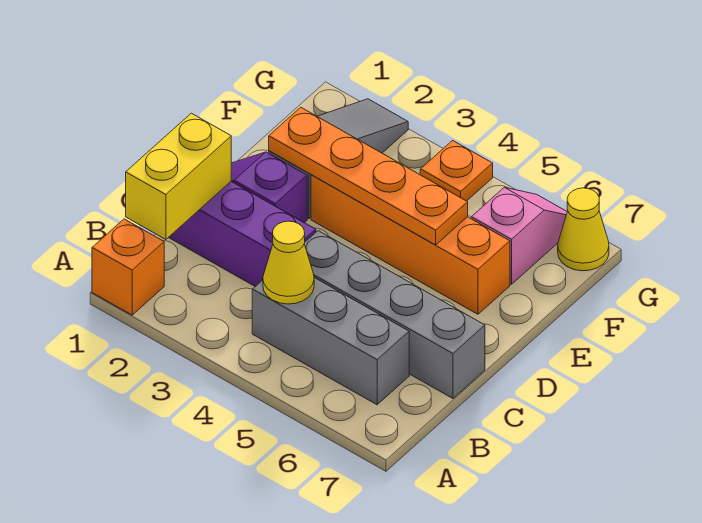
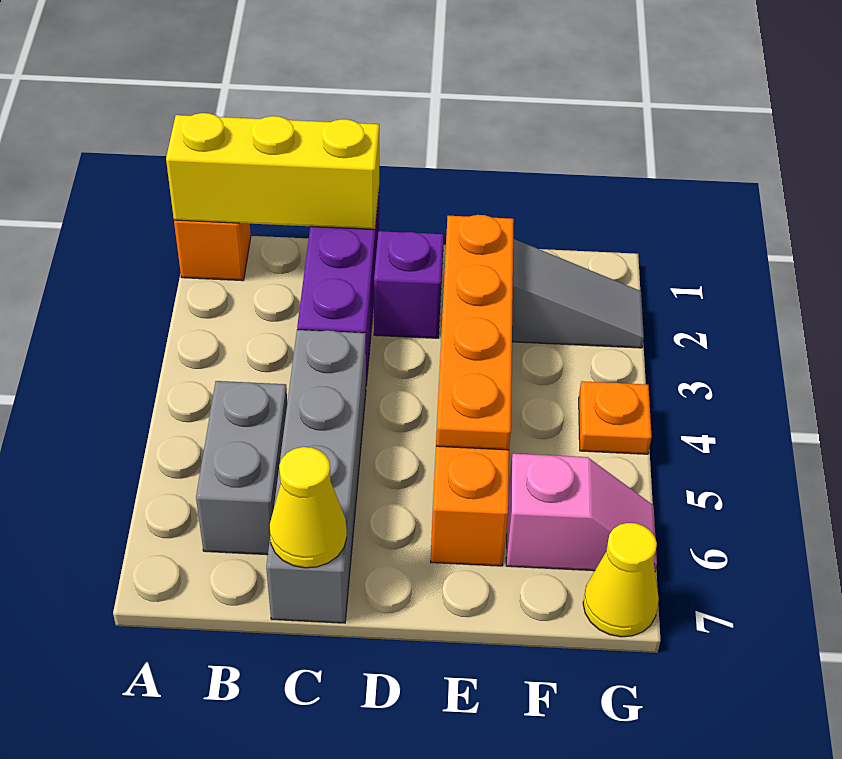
yellow brick B1:C1 level 2 -> yellow brick A1:C1 level 2
grey brick B4:B6 level 1 -> grey brick B5:B6 level 1
yellow cone B4 level 2 -> yellow cone C7 level 2

